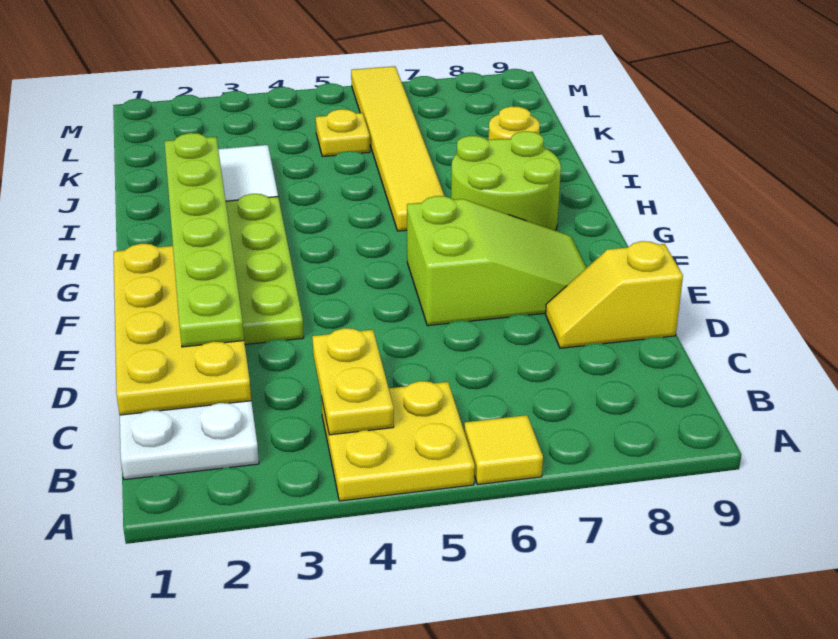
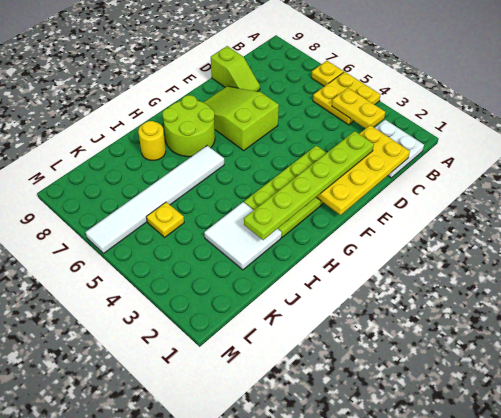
yellow tile A6 level 1 -> yellow plate A6 level 1
yellow plate B4:C4 level 2 -> yellow plate B3:B4 level 2
yellow slope D8:D9 level 1 top 9 -> lime slope D8:D9 level 1 top 9
yellow tile H6:M6 level 1 -> white tile H6:M6 level 1

